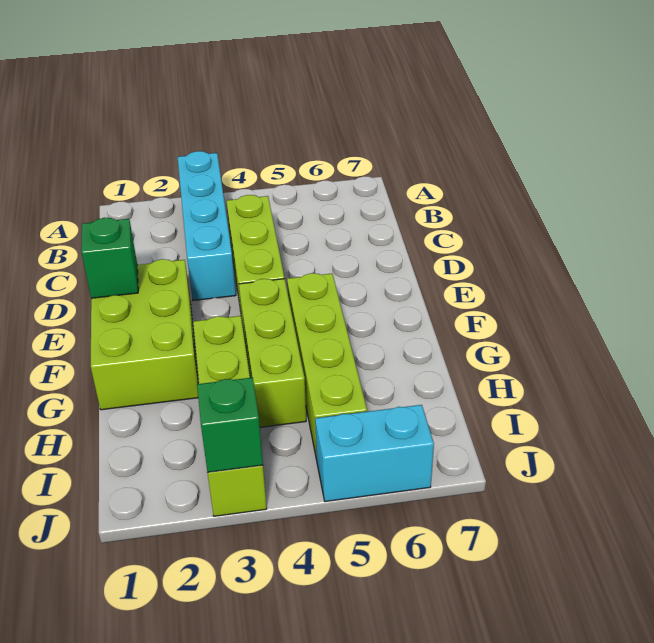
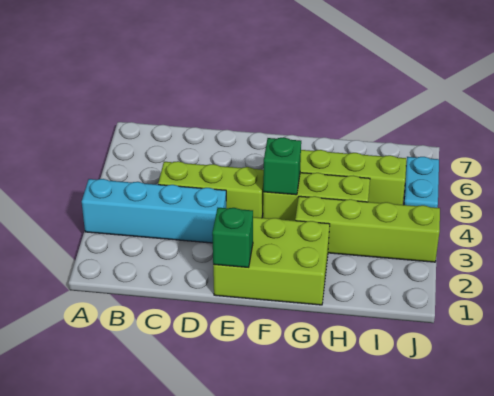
green brick J3 level 2 -> green brick F4 level 2
cyan brick J5:J6 level 1 -> cyan plate J5:J6 level 1

